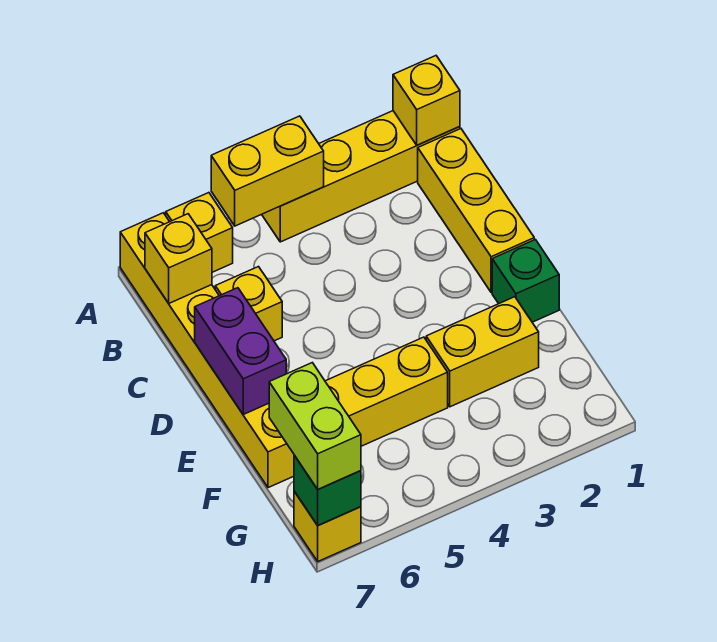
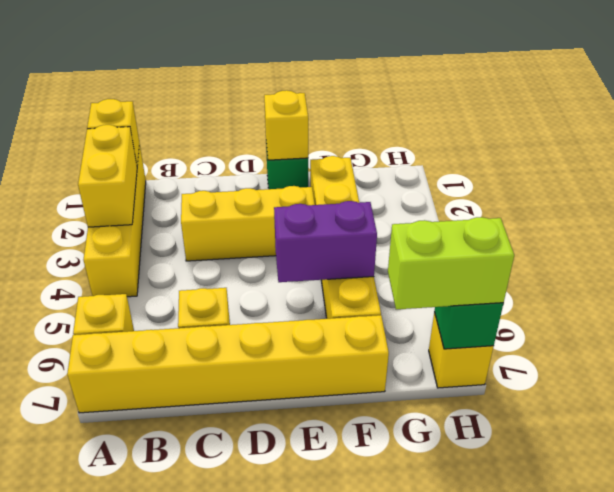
yellow brick A4:A5 level 2 -> yellow brick A2:A3 level 2
yellow brick B1:D1 level 1 -> yellow brick C3:E3 level 1
yellow brick B7 level 2 -> yellow brick E1 level 2
purple brick D7:E7 level 2 -> purple brick E5:F5 level 2

